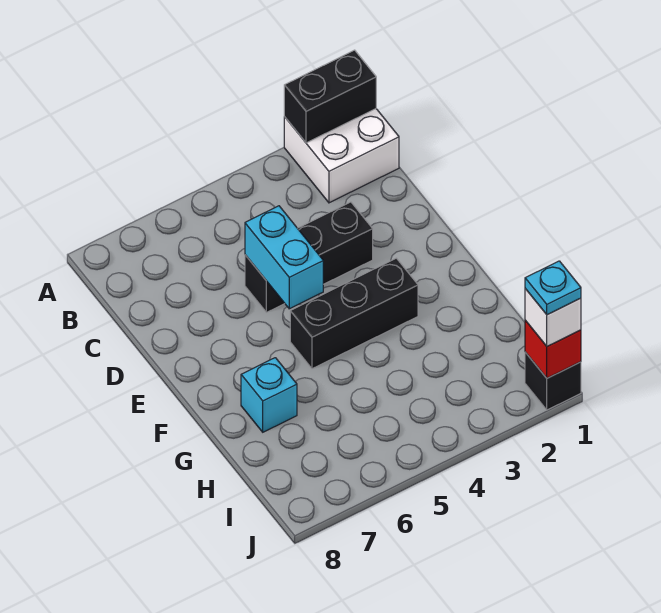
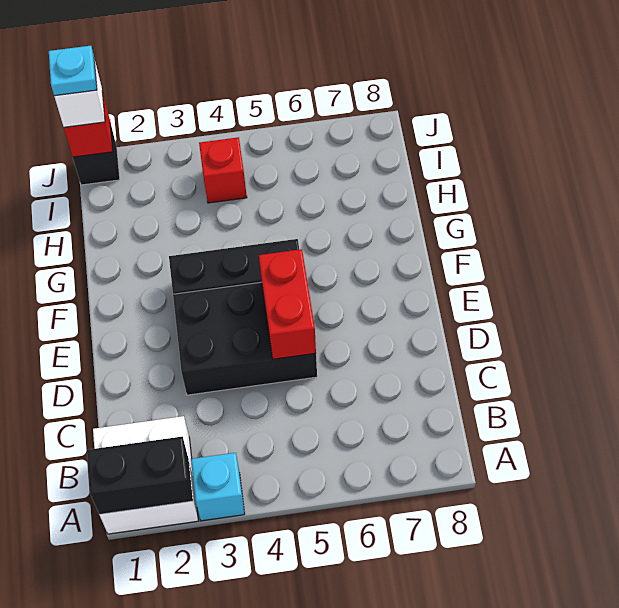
black brick D3:D5 level 1 -> black brick D3:E5 level 1
cyan brick D5:E5 level 2 -> red brick D5:E5 level 2
cyan brick G7 level 1 -> cyan brick A3 level 1
none -> red brick I4 level 1

